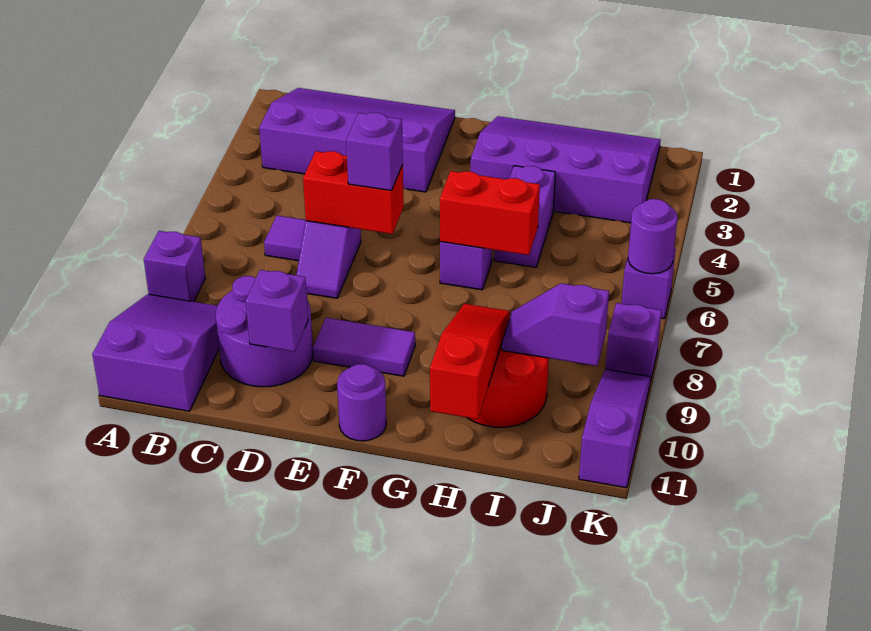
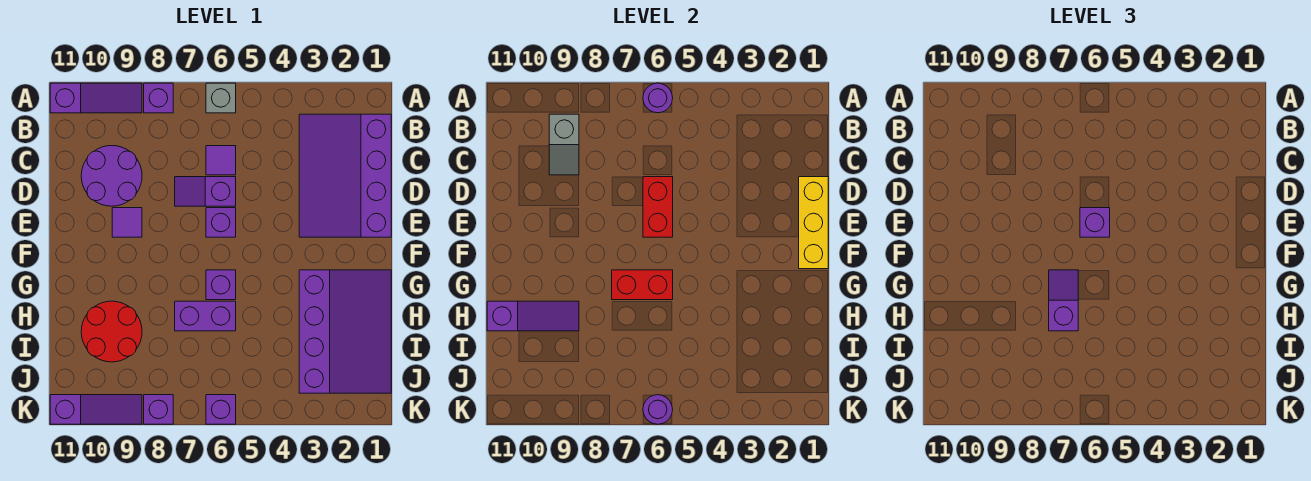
none -> grey brick A6 level 1
purple slope A9:B11 level 1 top 11 -> purple slope A9:A11 level 1 top 11
purple slope B1:E3 level 1 top 3 -> purple slope B1:E3 level 1 top 1
none -> grey slope B9:C9 level 2 top B
none -> yellow brick D1:F1 level 2
purple brick D10 level 2 -> purple brick E6 level 1
purple tile E9:F9 level 1 -> purple tile E9 level 1
purple round brick F11 level 1 -> purple round brick A6 level 2
red brick G6:H6 level 2 -> red brick G6:G7 level 2
purple brick H4:H5 level 1 -> purple brick H6:H7 level 1
red slope H9:H11 level 2 top 11 -> purple slope H9:H11 level 2 top 11
purple slope I9:J9 level 2 top J -> purple slope G7:H7 level 3 top H

